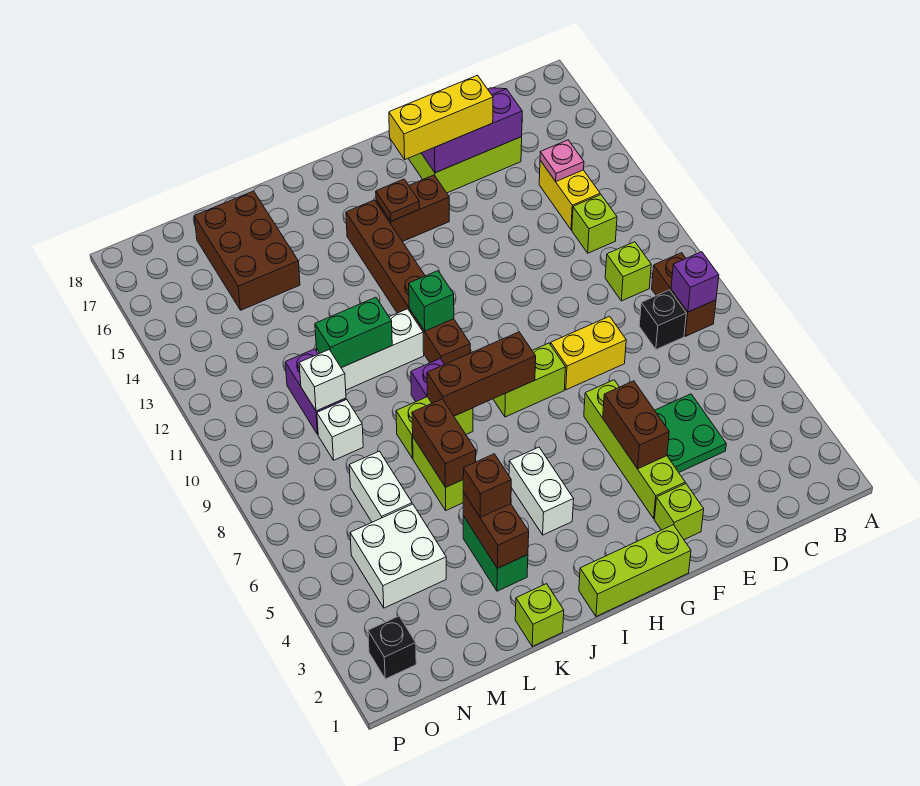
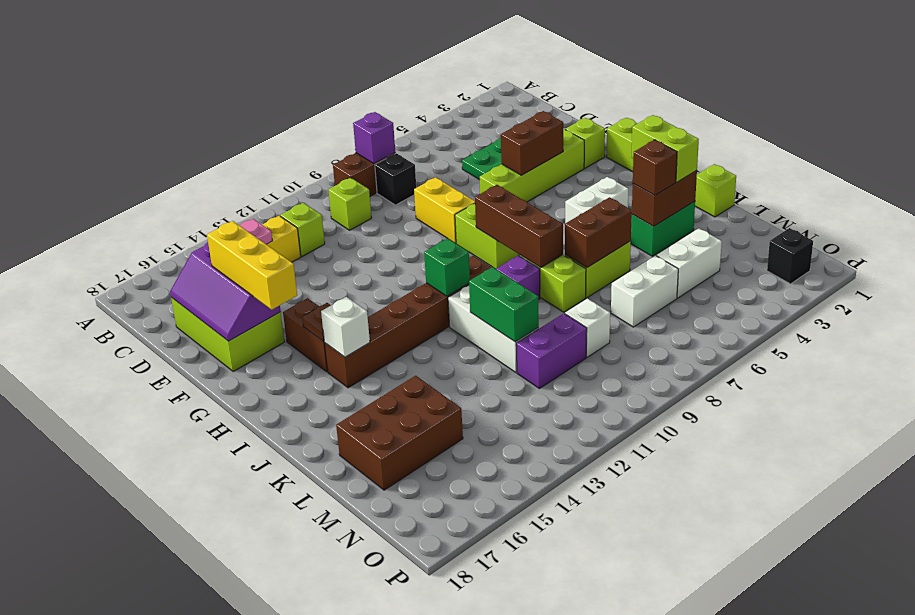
none -> lime brick J3:K3 level 3
white brick M4:N5 level 1 -> white brick M4:M5 level 1
white brick M10 level 2 -> white brick I15 level 2

